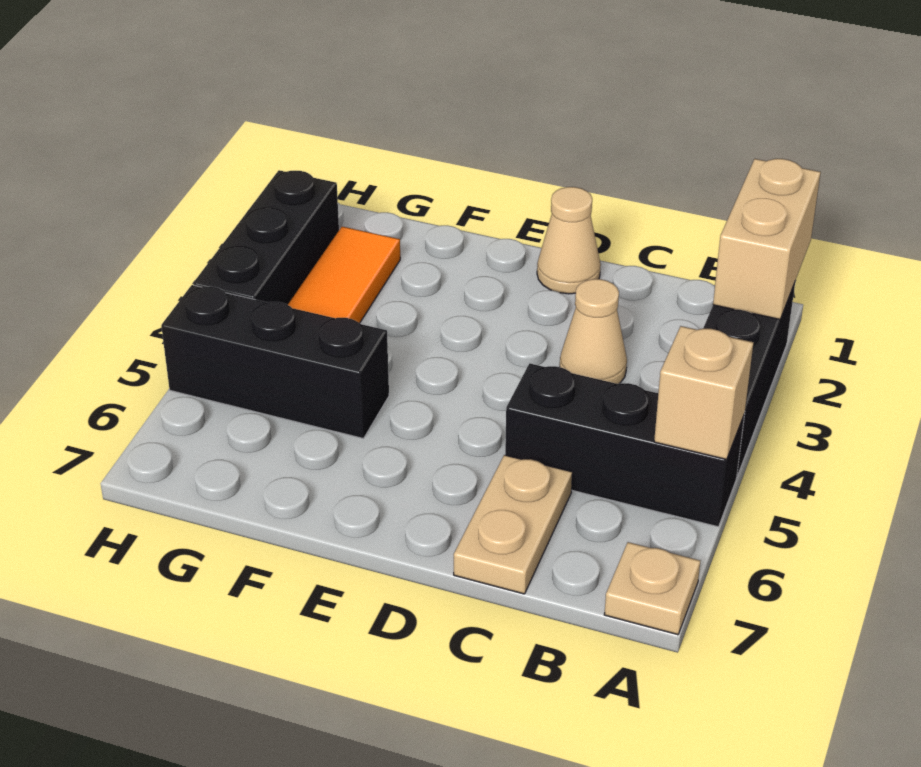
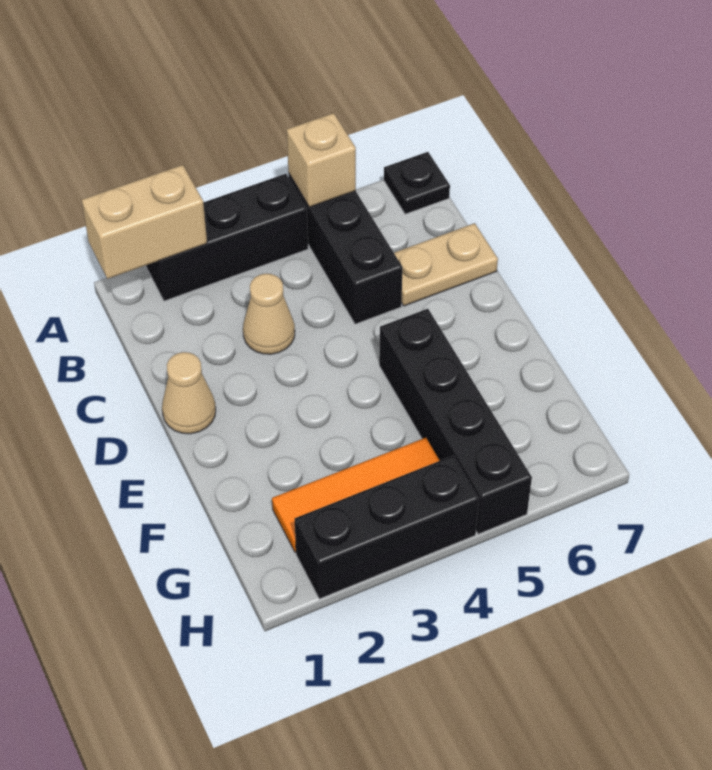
tan plate A7 level 1 -> black plate A7 level 1
black brick F5:H5 level 1 -> black brick E5:H5 level 1

